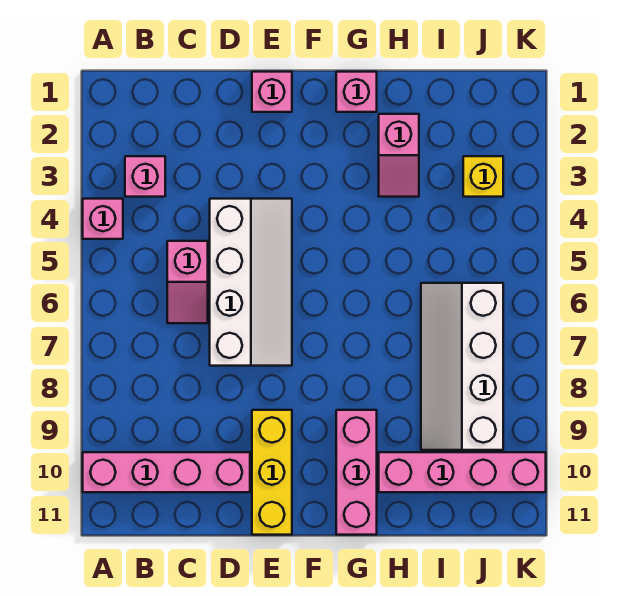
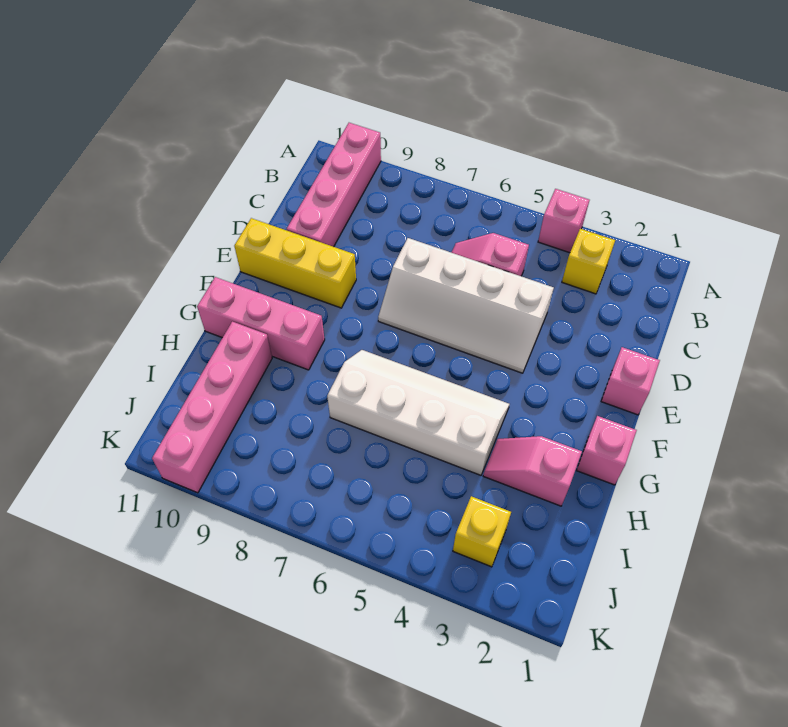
pink brick B3 level 1 -> yellow brick B3 level 1
white slope I6:J9 level 1 top J -> white slope G4:H7 level 1 top H

